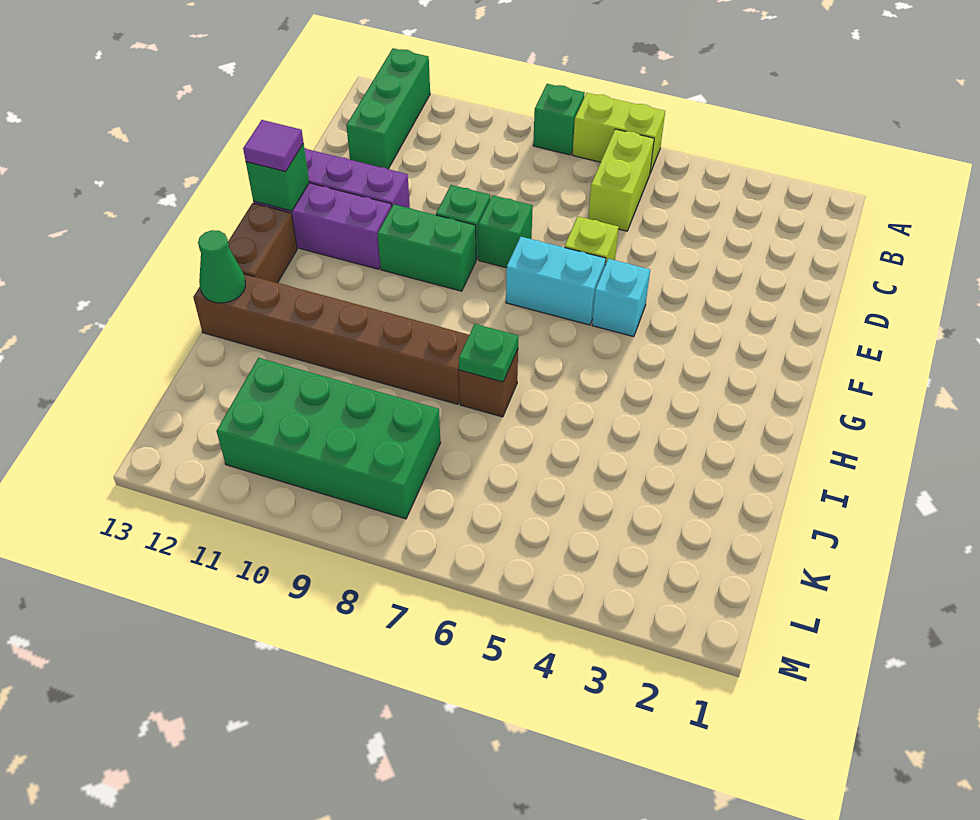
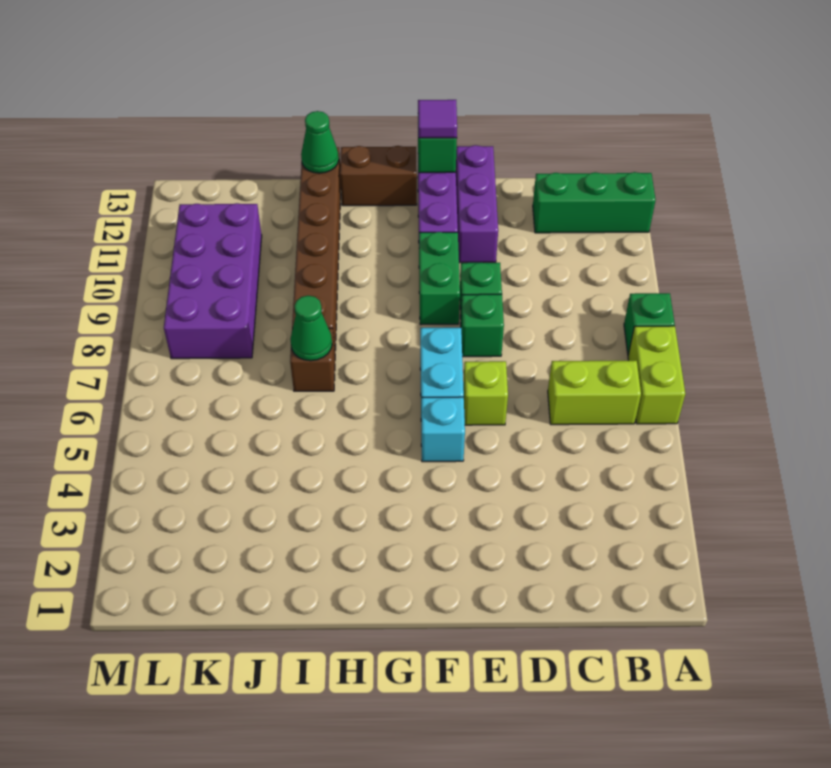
green plate I7 level 2 -> green cone I7 level 2
green brick K8:L11 level 1 -> purple brick K8:L11 level 1

